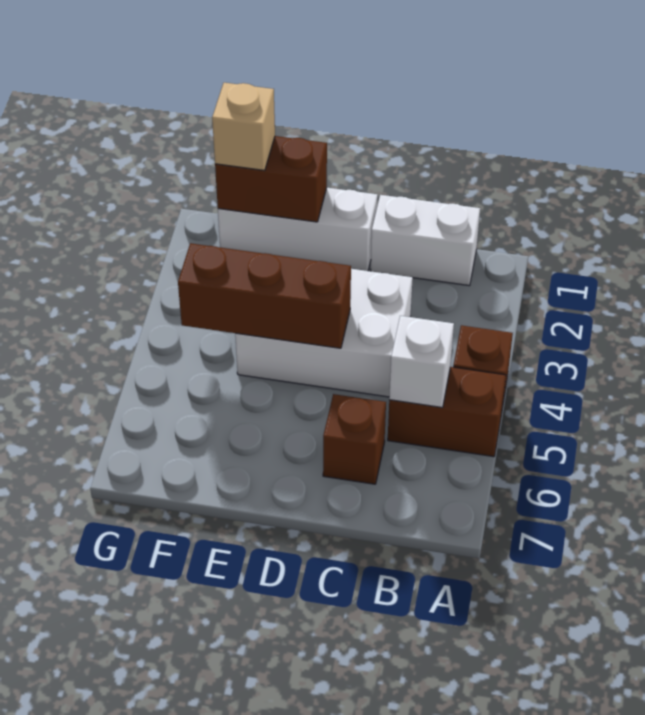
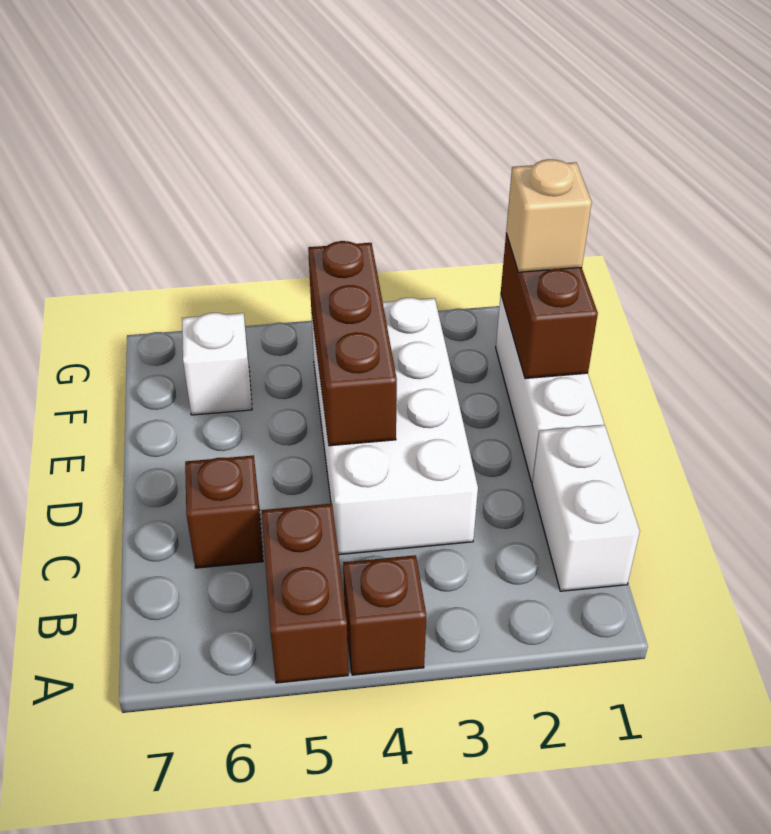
white brick B5 level 2 -> white brick F6 level 1
white brick C3:E4 level 1 -> white brick C3:F4 level 1

